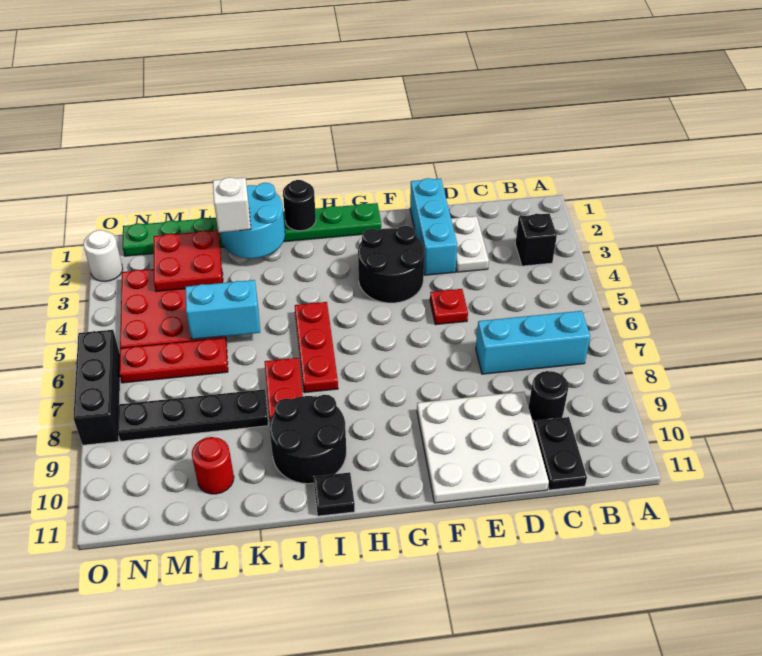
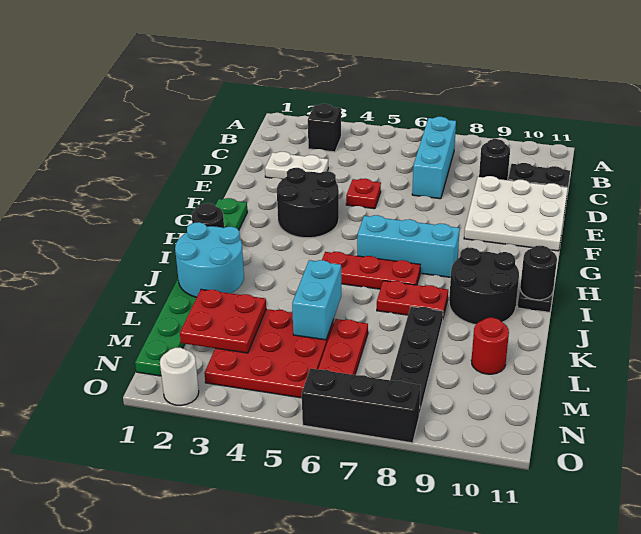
cyan brick E1:E3 level 1 -> cyan brick H6:H8 level 1
none -> black round brick I11 level 2
white brick K2 level 3 -> none

